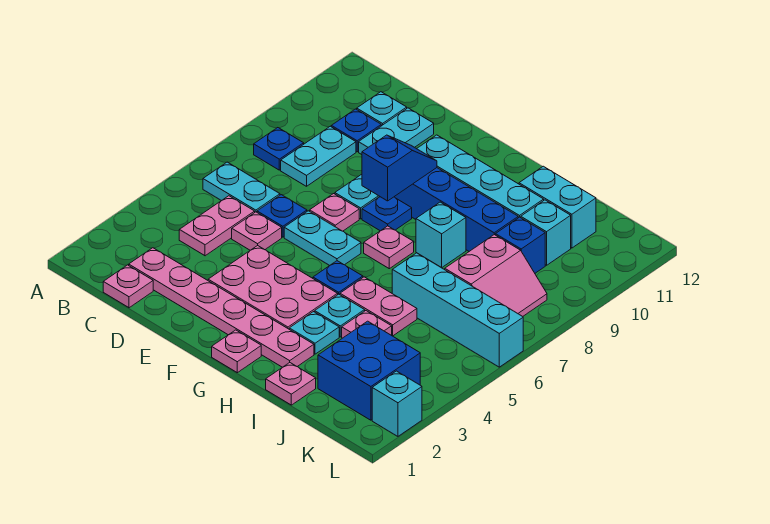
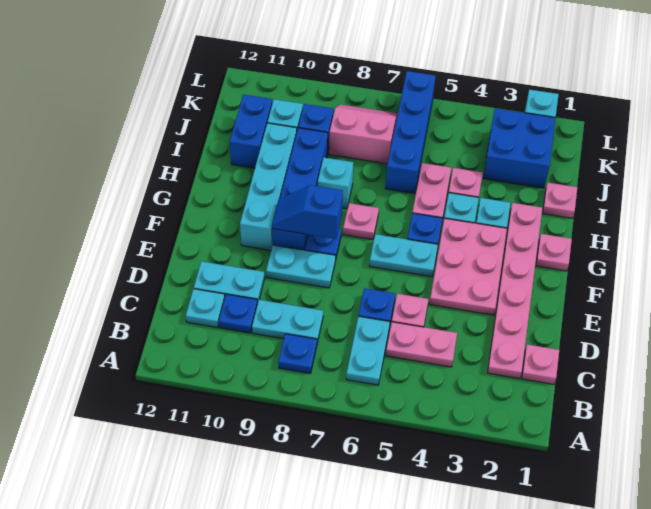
cyan plate E6:F6 level 1 -> cyan plate F5:F6 level 1
pink plate E7 level 1 -> none
cyan brick I6:L6 level 1 -> blue brick I6:L6 level 1
cyan brick I11:J11 level 1 -> blue brick I11:J11 level 1

